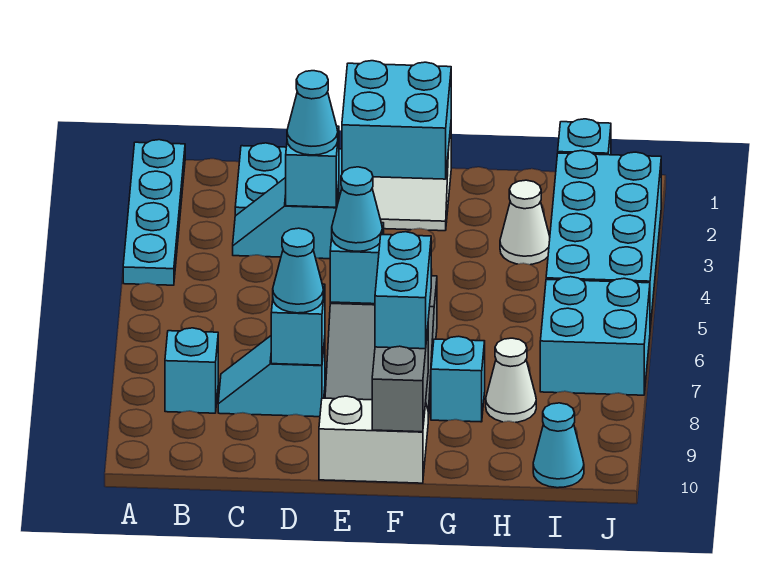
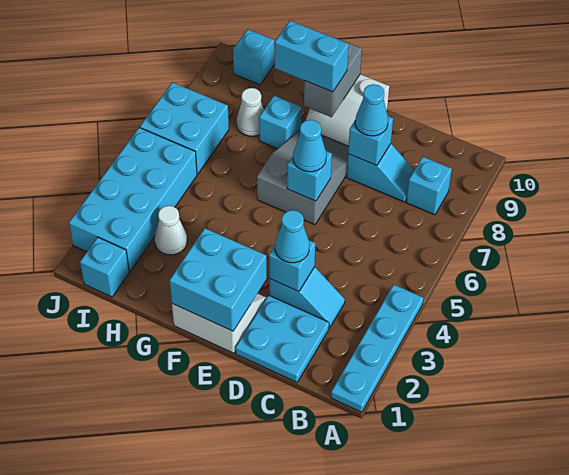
cyan brick F8:F9 level 3 -> cyan brick F9:G9 level 3
cyan cone I10 level 1 -> cyan brick I10 level 1

